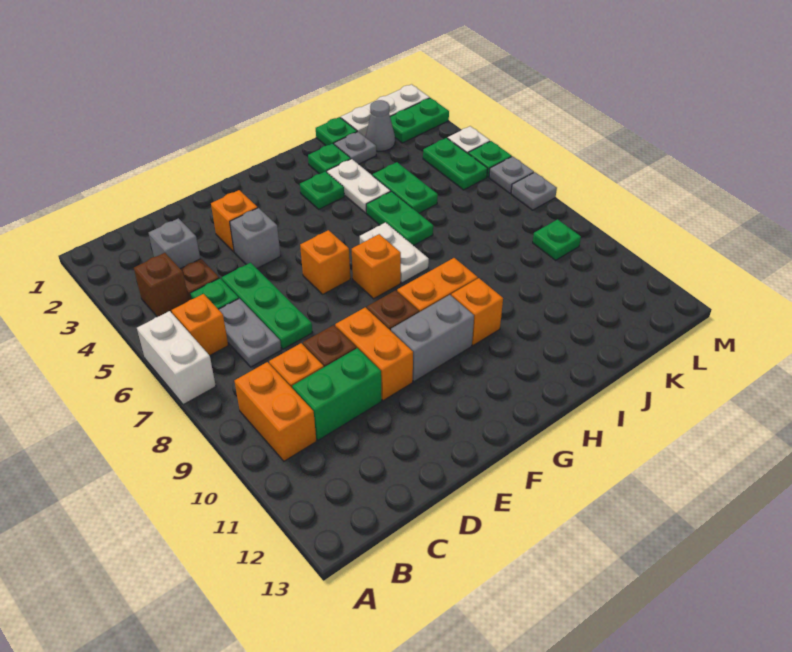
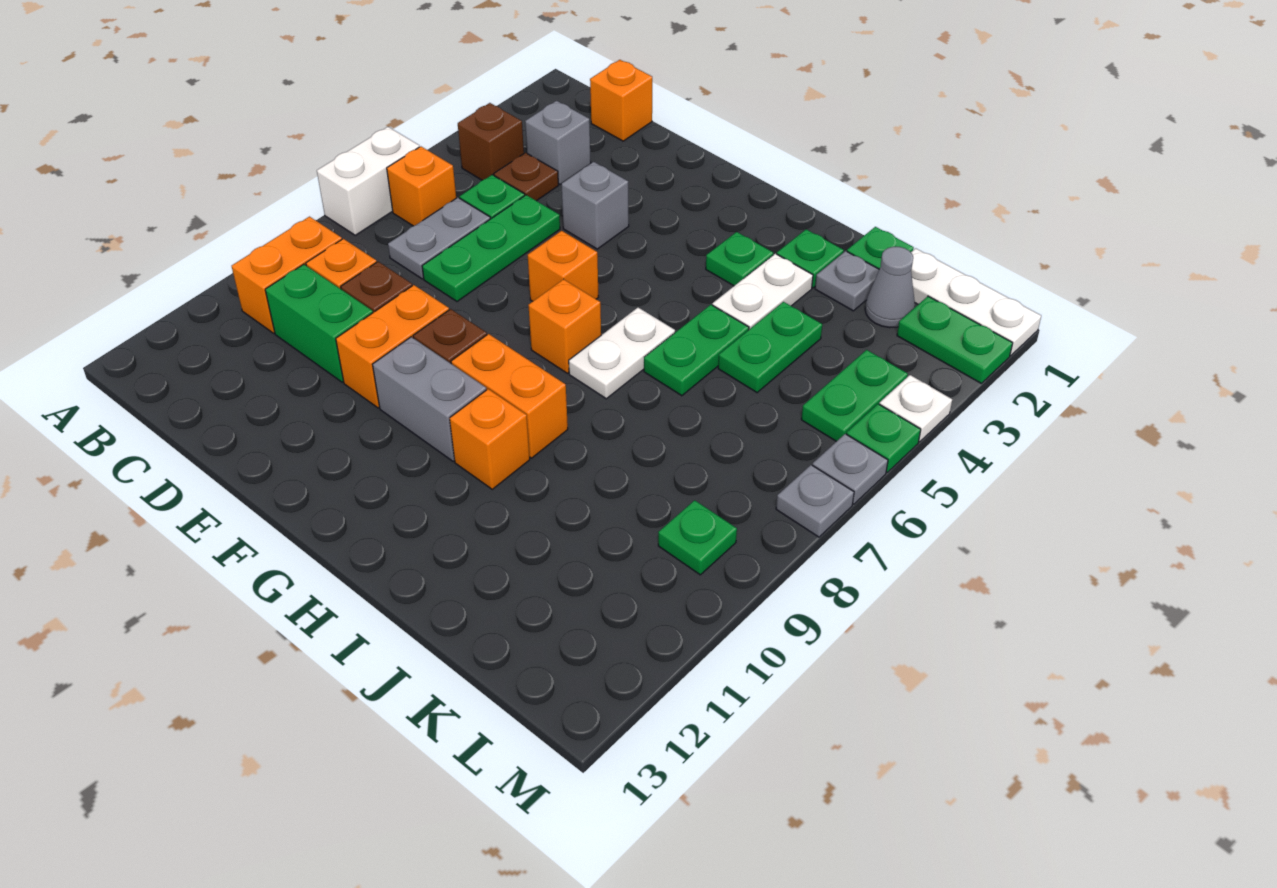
orange brick E3 level 1 -> orange brick C1 level 1

